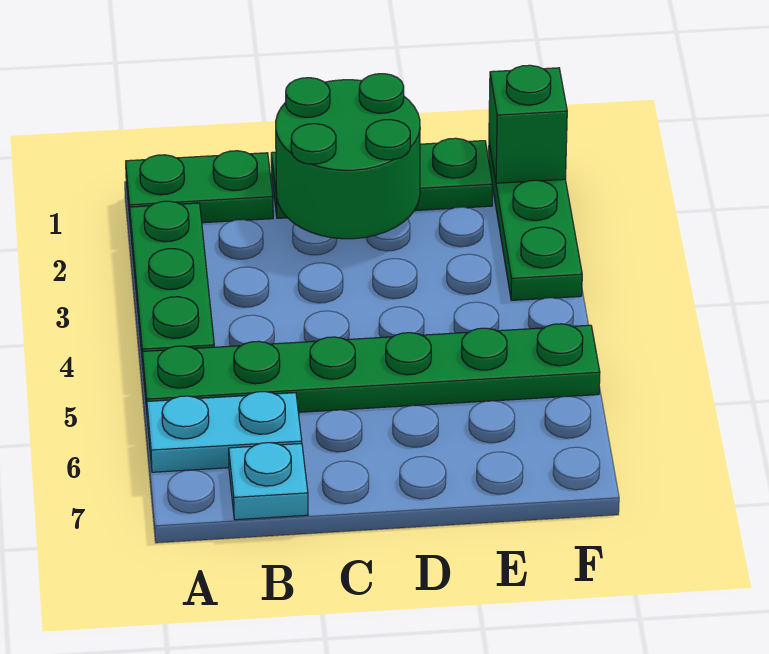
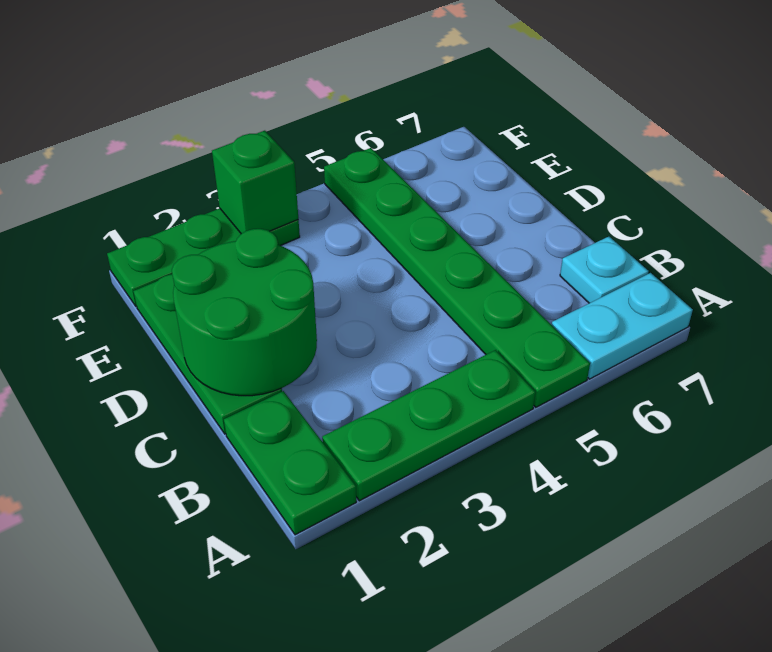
cyan plate A6:B6 level 1 -> cyan plate A6:A7 level 1
green brick F1 level 2 -> green brick F3 level 2

